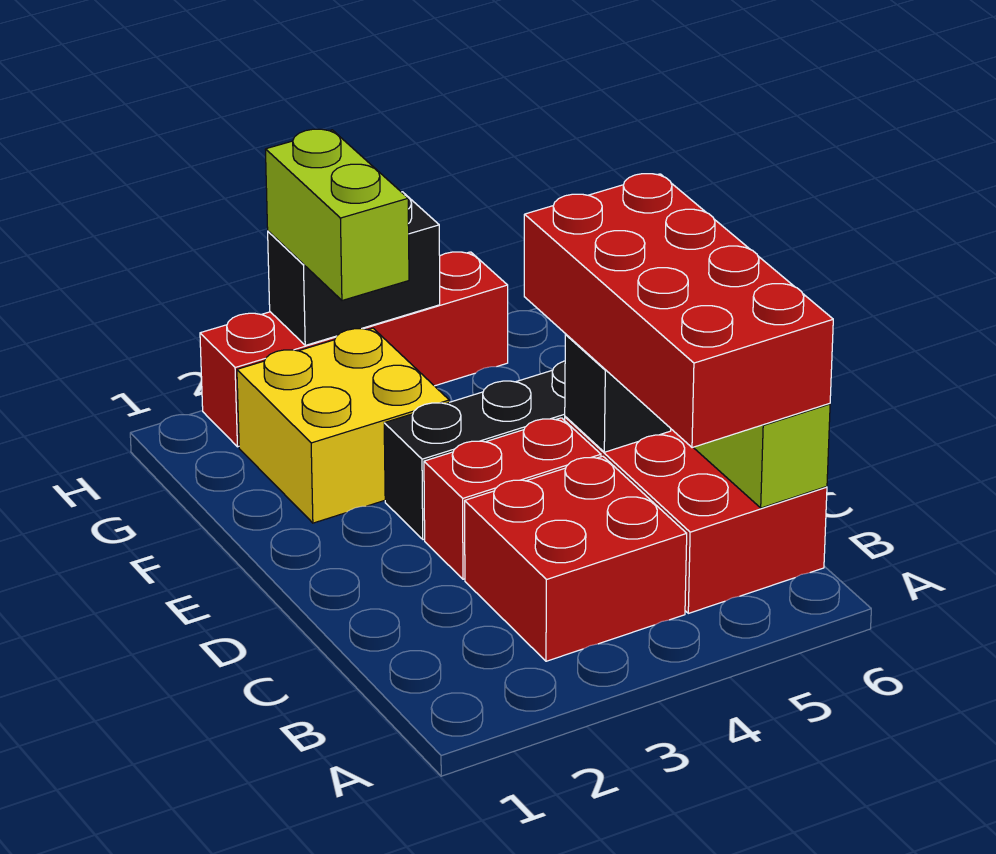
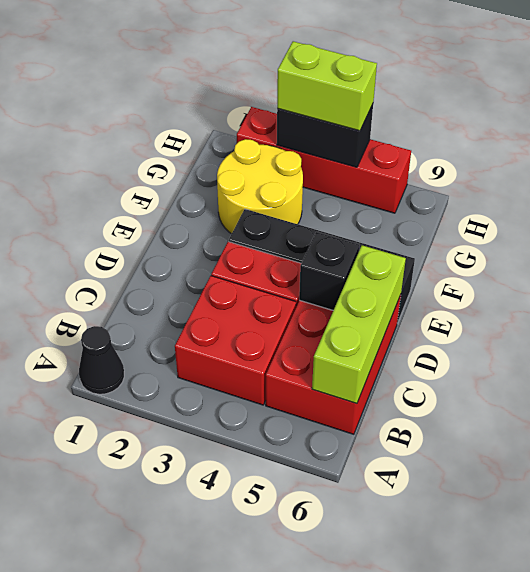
none -> black cone A1 level 1
red brick B5:E6 level 3 -> none
yellow brick F2:G3 level 1 -> yellow round brick F2:G3 level 1
lime brick G3:H3 level 3 -> lime brick H3:H4 level 3

